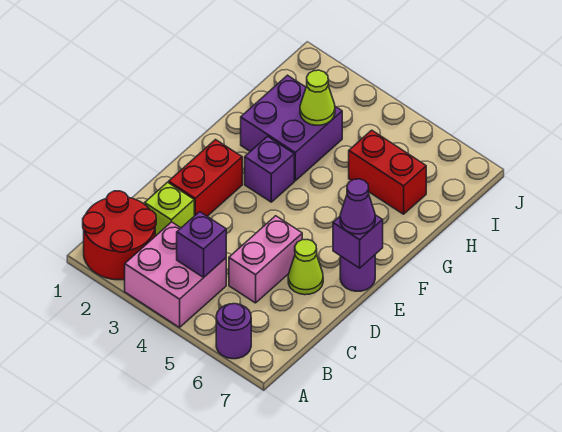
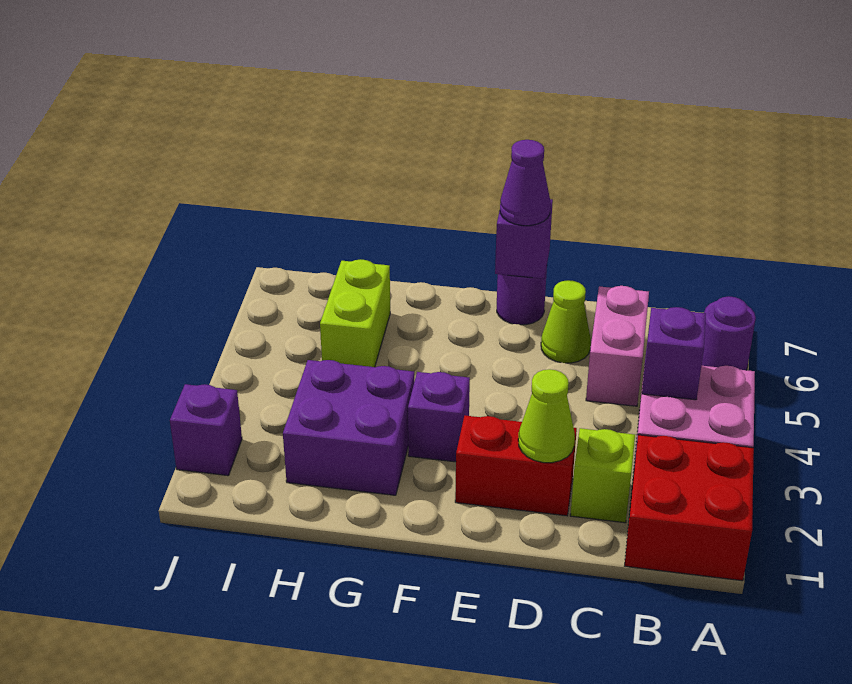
red round brick A1:B2 level 1 -> red brick A1:B2 level 1
pink brick C5:D5 level 1 -> pink brick C5:C6 level 1
lime cone H3 level 2 -> lime cone D2 level 2
red brick H5:H6 level 1 -> lime brick H5:H6 level 1
none -> purple brick J2 level 1

